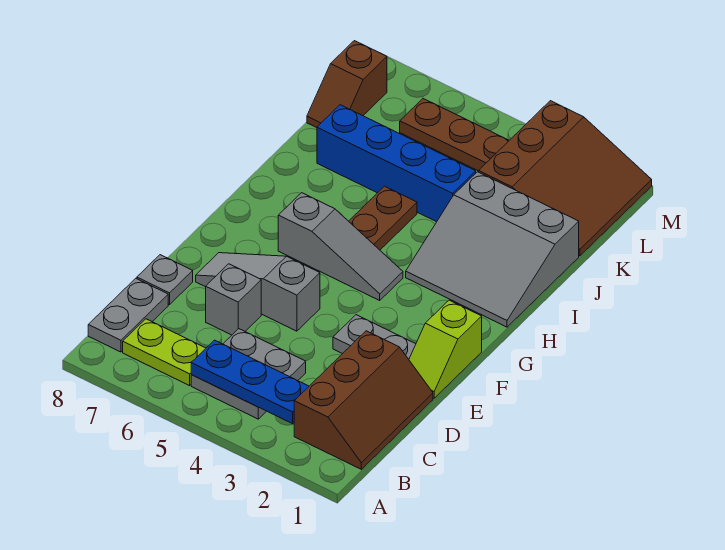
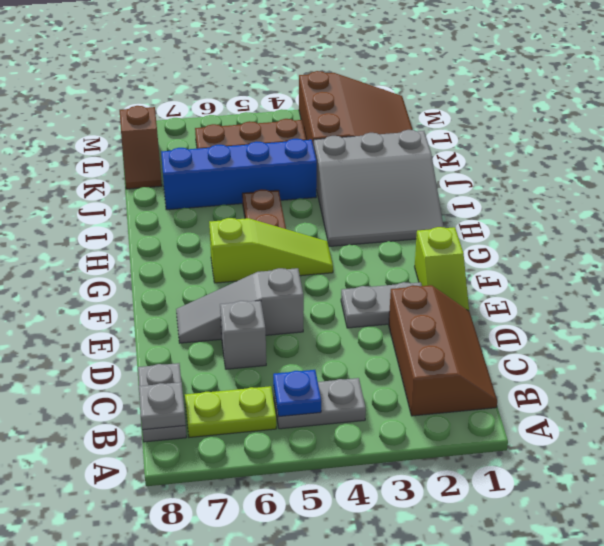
blue plate B3:B5 level 2 -> blue plate B5 level 2
grey plate B4:C5 level 1 -> grey plate B4:B5 level 1
grey plate D8 level 1 -> grey plate B8 level 2
grey slope G4:G6 level 1 top 6 -> lime slope G4:G6 level 1 top 6

